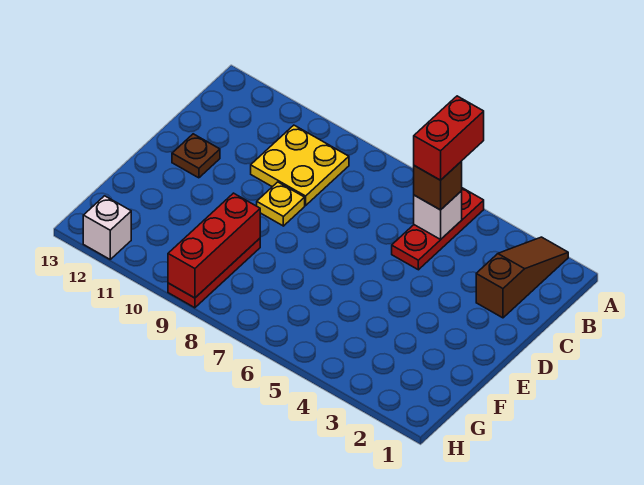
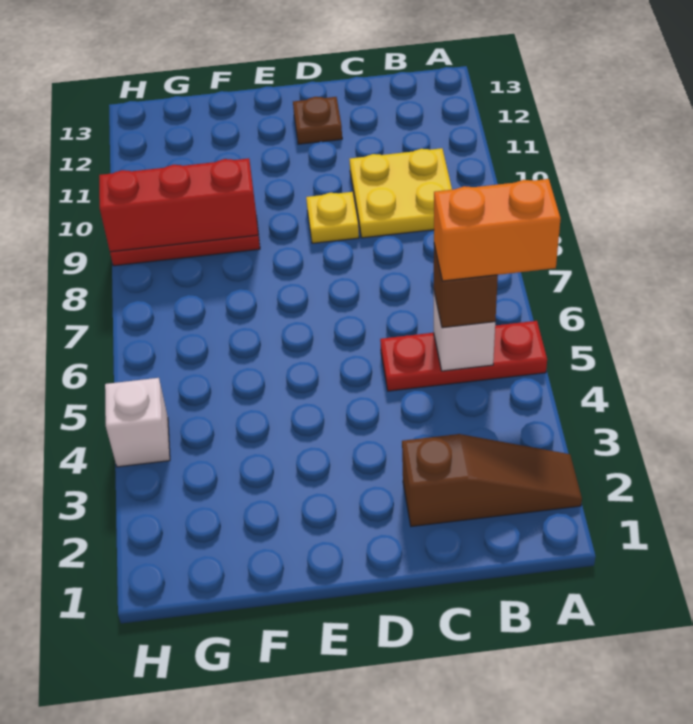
red brick A5:B5 level 4 -> orange brick A5:B5 level 4
white brick H12 level 1 -> white brick H4 level 1

